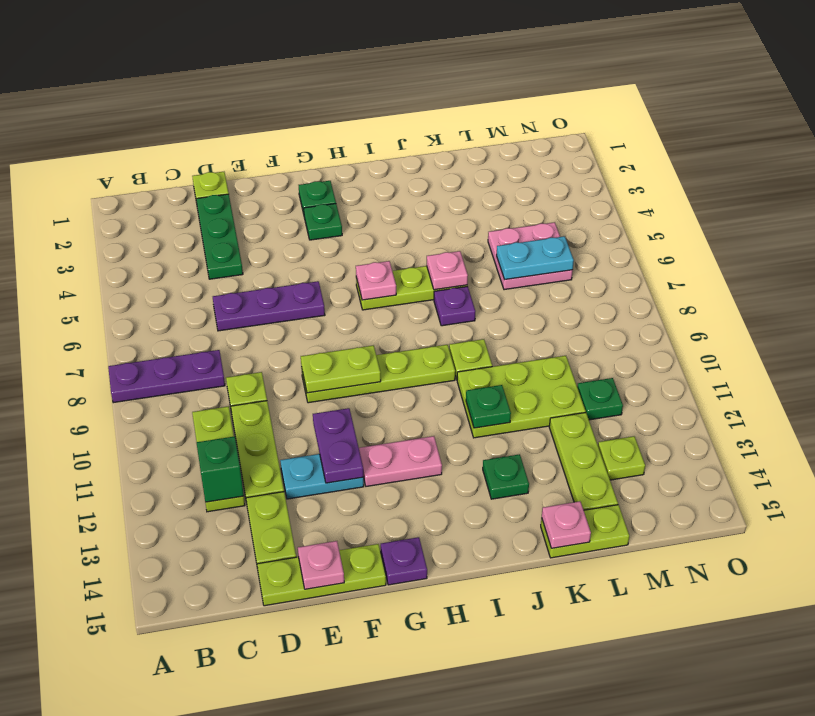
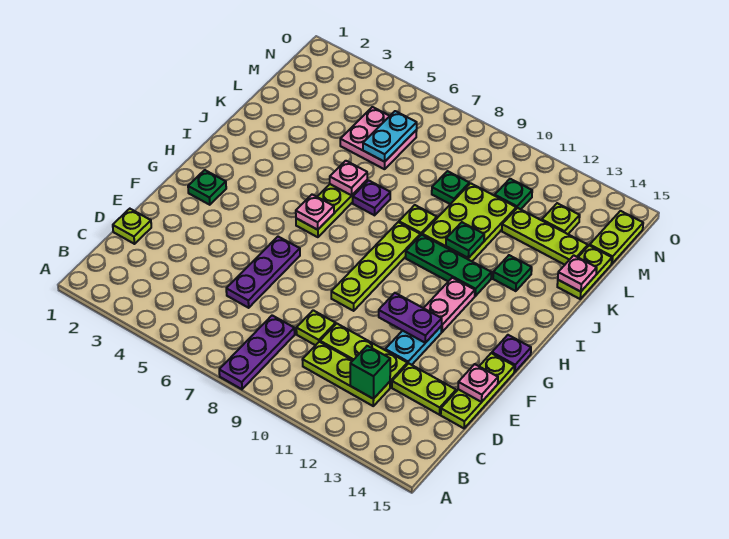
green plate D2:D4 level 1 -> green plate I10:I12 level 1
lime plate F9:G9 level 2 -> lime plate M15:N15 level 1
green plate G3 level 1 -> green plate L9 level 1

